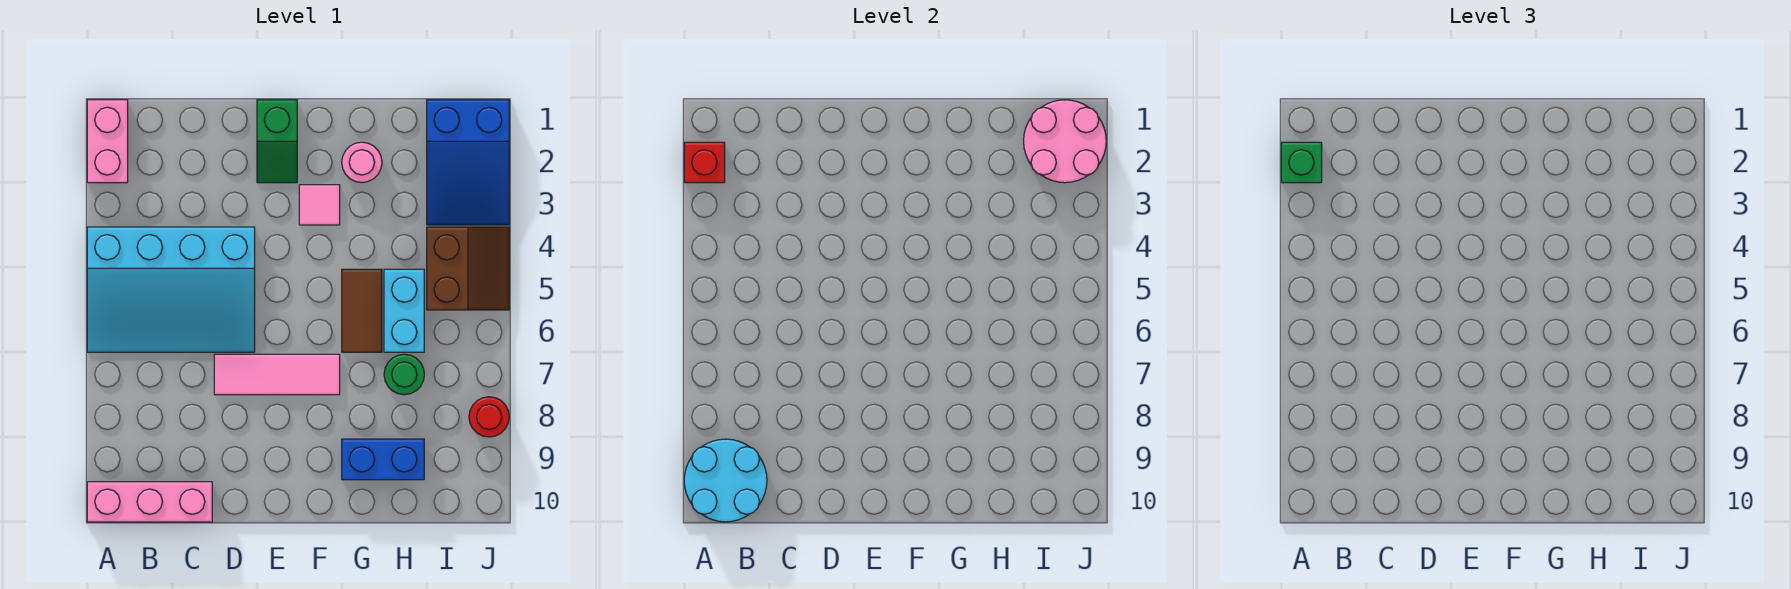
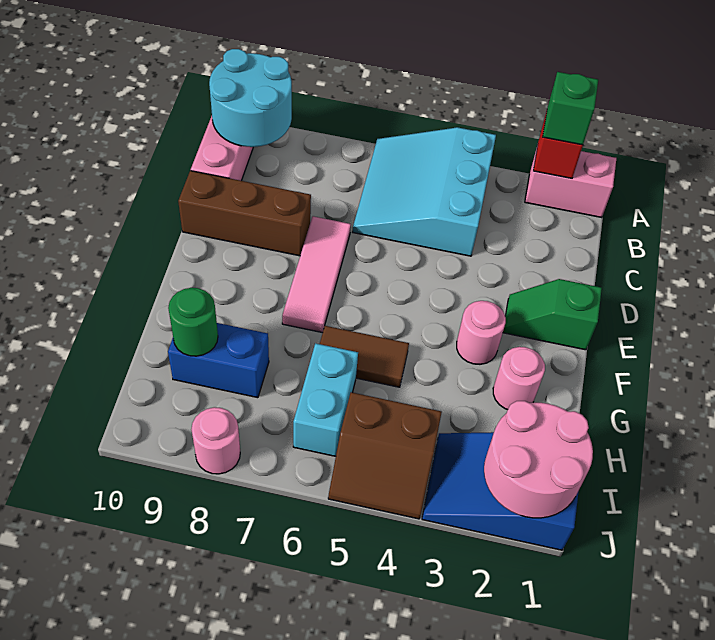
cyan slope A4:D6 level 1 top 4 -> cyan slope A4:C6 level 1 top 4
none -> brown brick D8:D10 level 1
pink tile F3 level 1 -> pink round brick F3 level 1
blue brick G9:H9 level 1 -> blue brick H8:H9 level 1
cyan brick H5:H6 level 1 -> cyan brick H6:I6 level 1
green round brick H7 level 1 -> green round brick H9 level 2
red round brick J8 level 1 -> pink round brick J8 level 1

